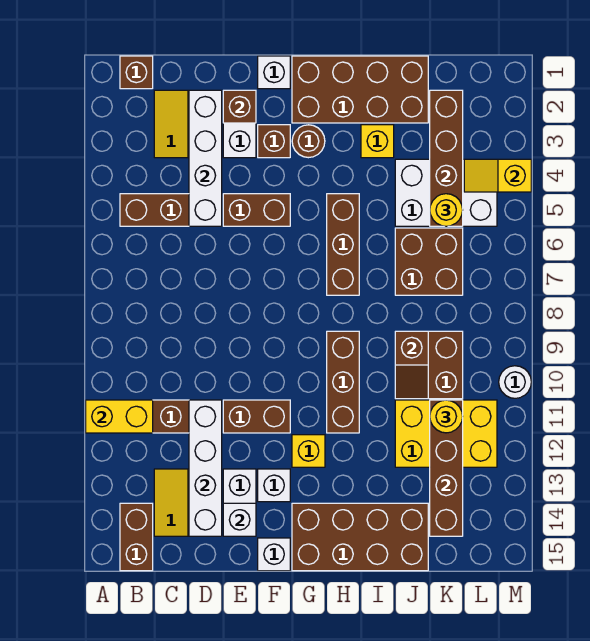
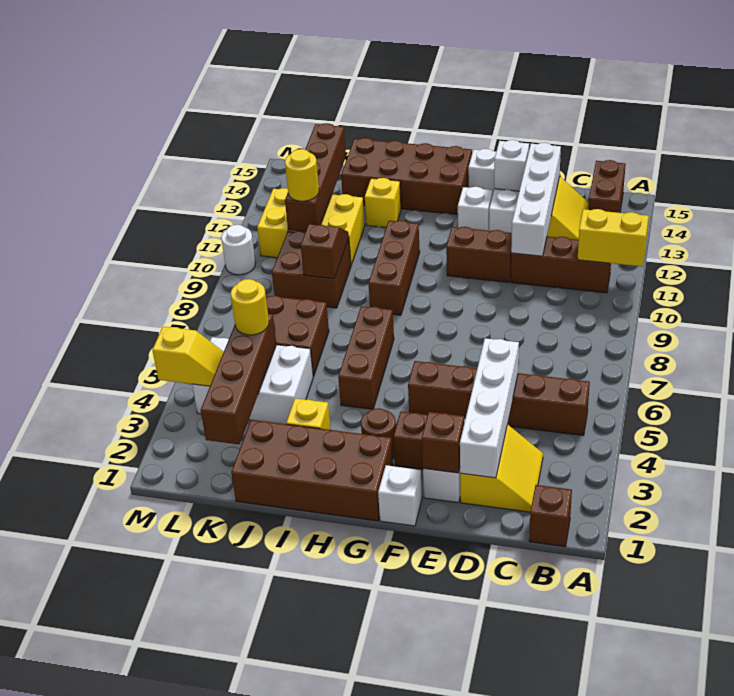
yellow brick G12 level 1 -> yellow brick I13 level 1

